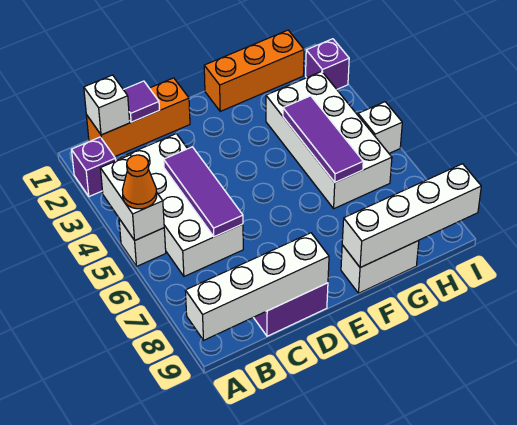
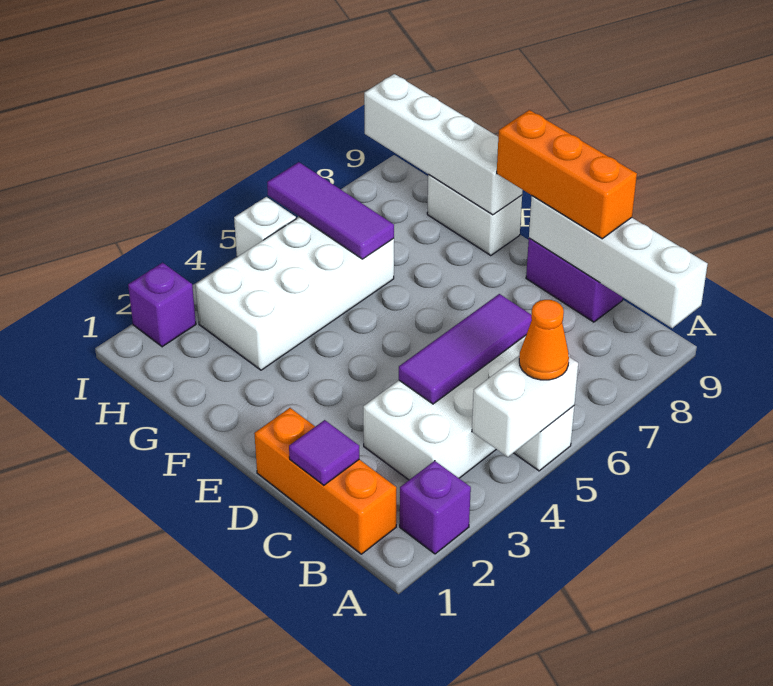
white brick B1 level 2 -> none
orange brick F1:H1 level 1 -> orange brick C9:E9 level 3
purple tile G4:G6 level 2 -> purple tile G6:I6 level 2

